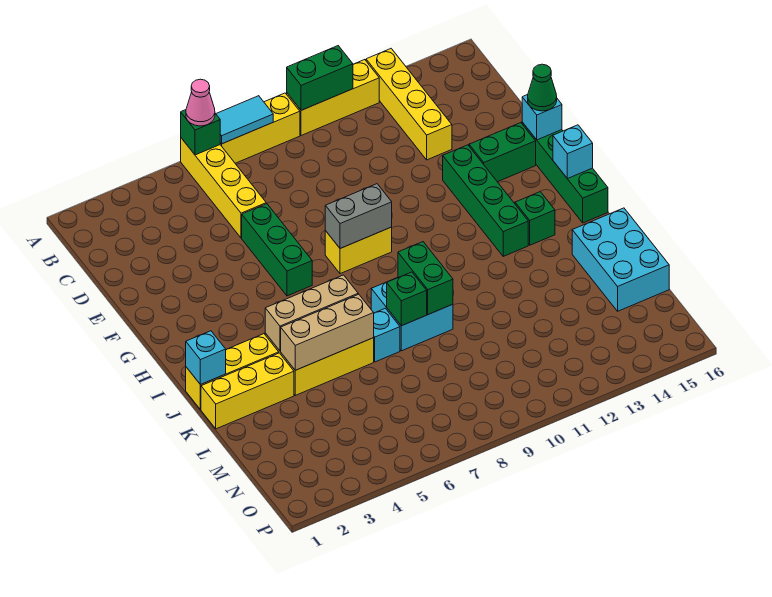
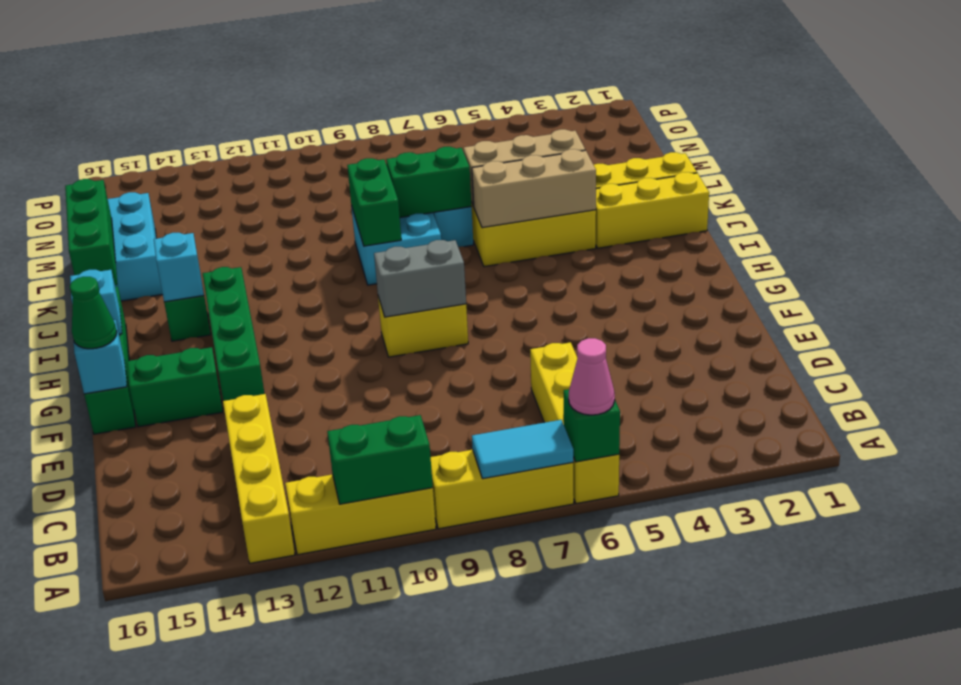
green brick E6:G6 level 1 -> green brick J16:L16 level 2
cyan brick J1 level 2 -> cyan brick I14 level 2
green brick K8 level 2 -> green brick K7:K8 level 2

